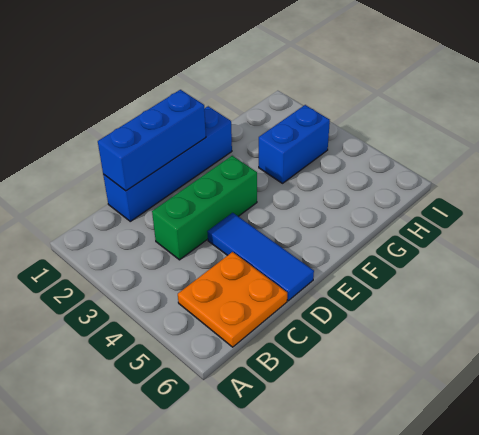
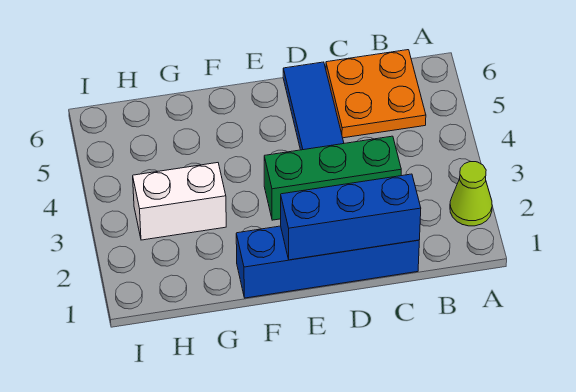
none -> lime cone A2 level 1
blue brick G3:H3 level 1 -> white brick G3:H3 level 1

